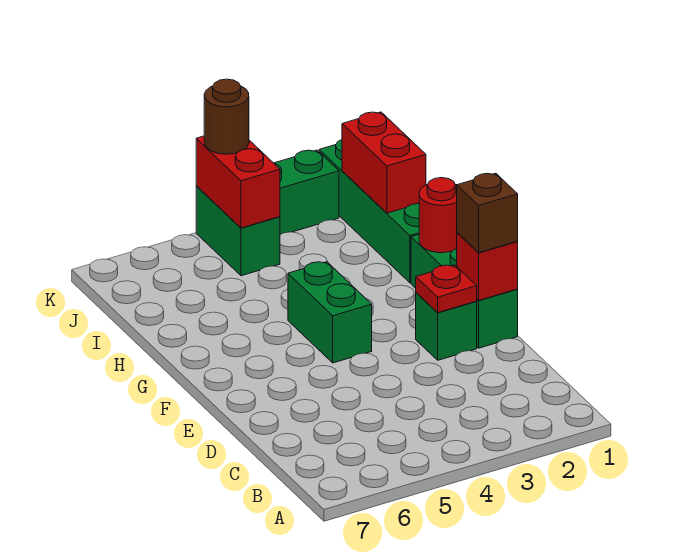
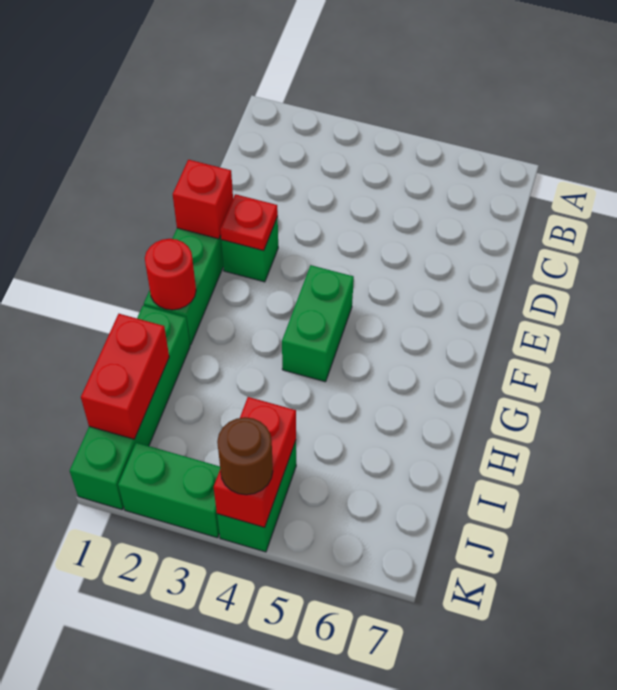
brown brick E1 level 3 -> none

